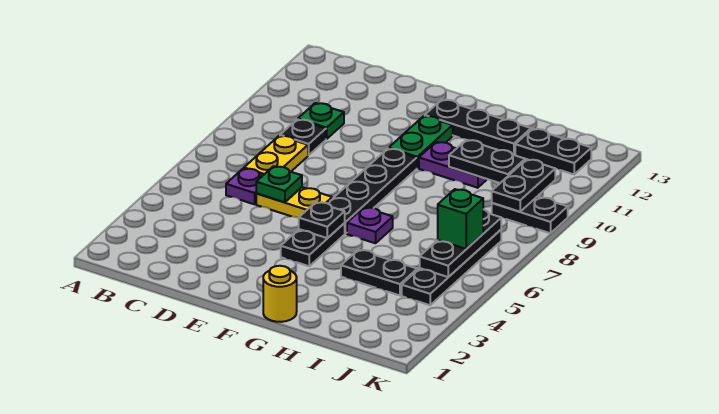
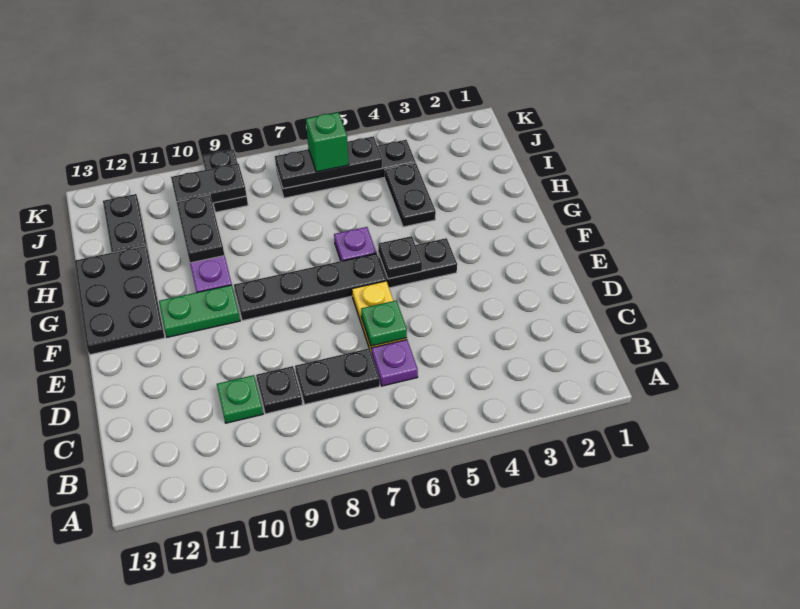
yellow plate C7:C8 level 1 -> black plate C7:C8 level 1
black plate F12:H12 level 1 -> black plate F12:H13 level 1
yellow round brick G1 level 1 -> none

